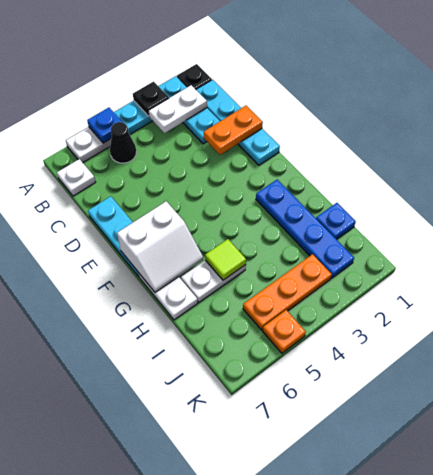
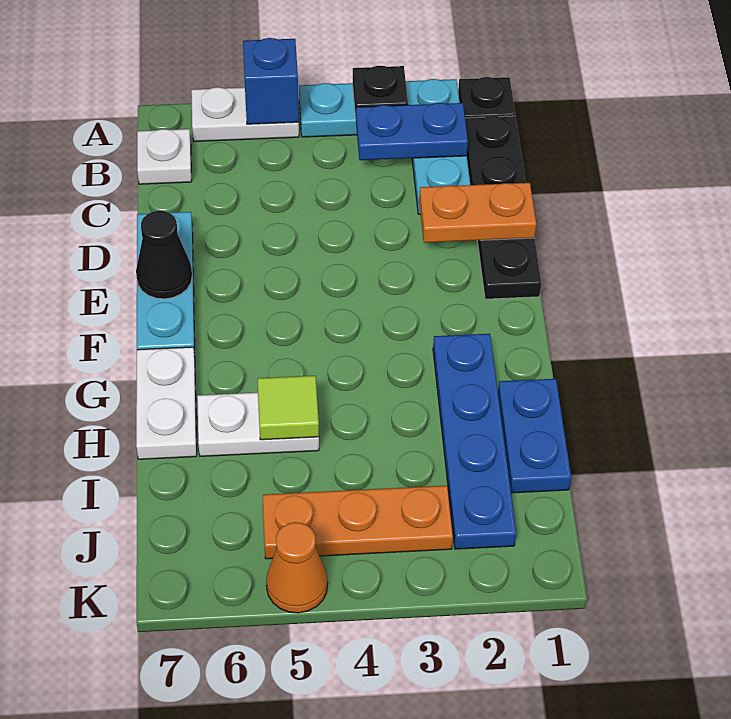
blue plate A5 level 2 -> blue brick A5 level 2
cyan plate B1:E1 level 1 -> black plate B1:E1 level 1
white plate B2:B3 level 2 -> blue plate B2:B3 level 2
black cone B5 level 1 -> black cone E7 level 2
white slope F6:G7 level 2 top F -> none
blue plate I1 level 1 -> blue plate H1:I1 level 1
orange plate K5 level 1 -> orange cone K5 level 1

